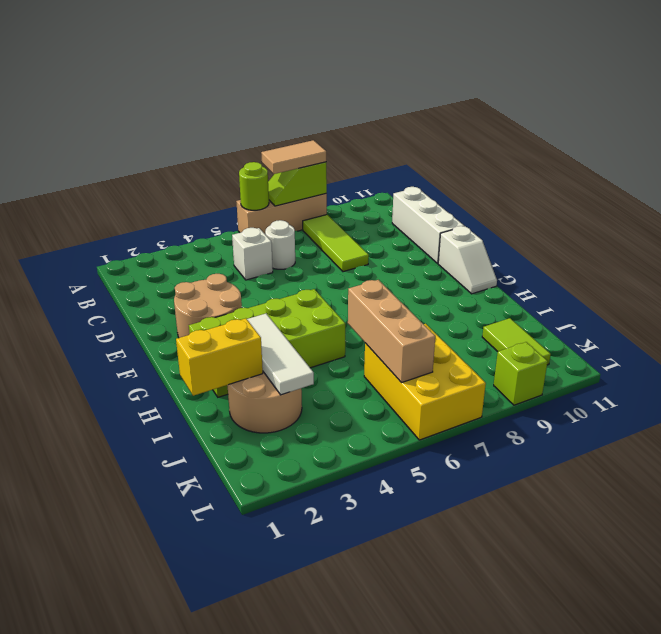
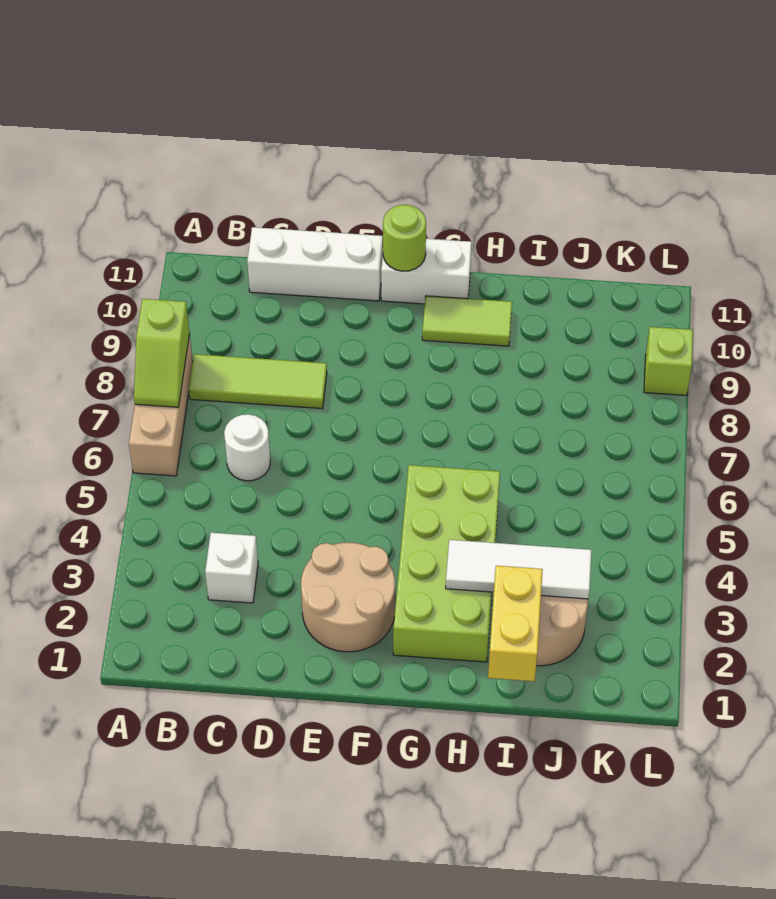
lime round brick A6 level 2 -> lime round brick F11 level 2
tan tile A7:A8 level 3 -> none
white brick C5 level 1 -> white brick C3 level 1
white slope F11:G11 level 1 top F -> white brick F11:G11 level 1
tan brick I6:K6 level 2 -> none
yellow brick J6:L7 level 1 -> none
lime tile J10:K10 level 1 -> lime tile G10:H10 level 1

